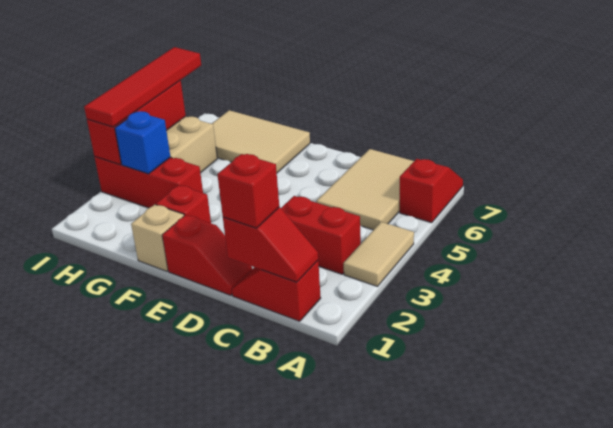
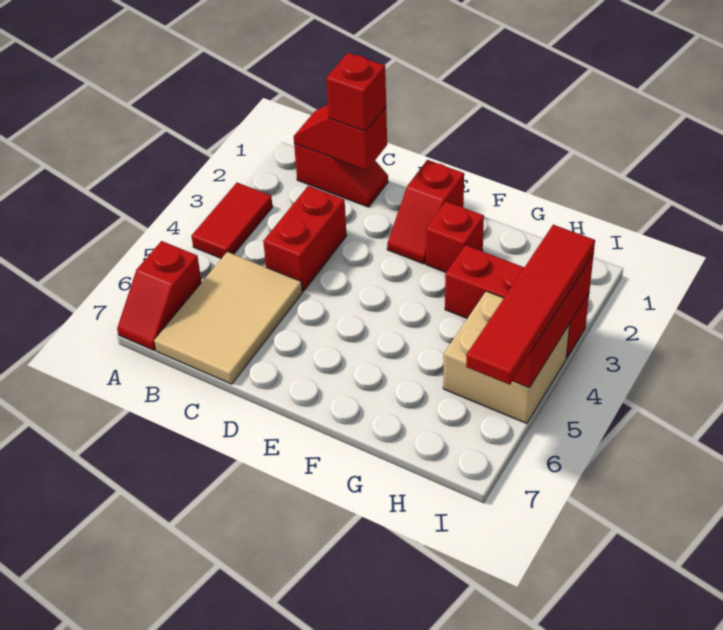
tan tile A3:A4 level 1 -> red tile A3:A4 level 1
red brick B3:C3 level 1 -> red brick C3:C4 level 1
red slope D1:E1 level 1 top E -> red slope E1:E2 level 1 top 1
tan brick F1 level 1 -> none
tan tile F6:H7 level 1 -> none
blue brick H3 level 2 -> none

